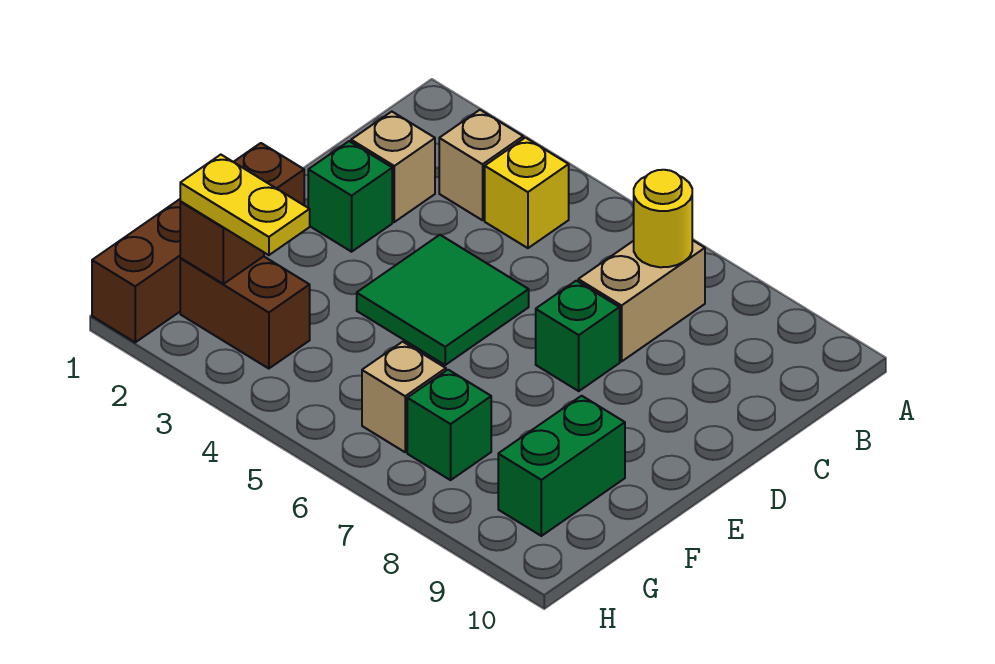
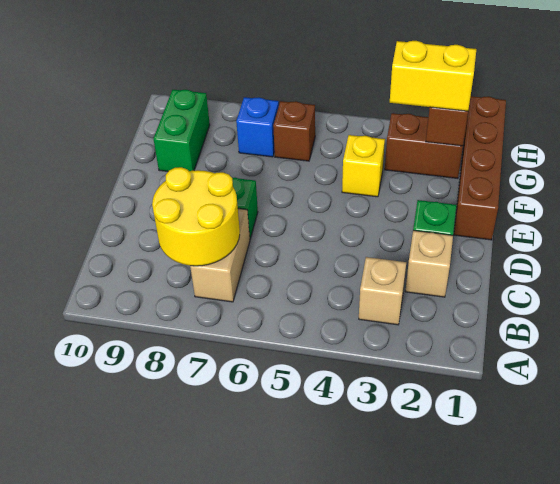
yellow brick B4 level 1 -> yellow brick F4 level 1
yellow round brick B7 level 2 -> yellow round brick B7:C8 level 2
green tile D4:E5 level 1 -> none
yellow plate G2:G3 level 3 -> yellow brick G2:G3 level 3
tan brick G6 level 1 -> brown brick G6 level 1
green brick G7 level 1 -> blue brick G7 level 1

